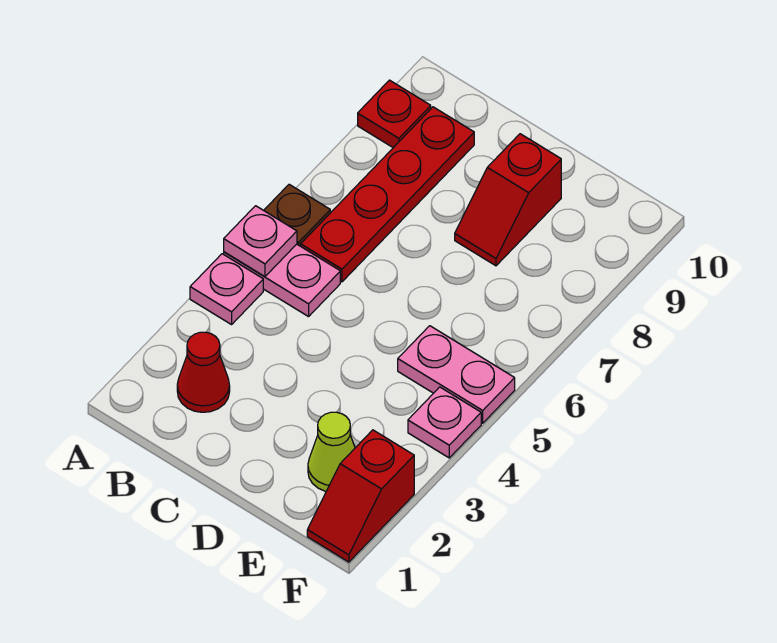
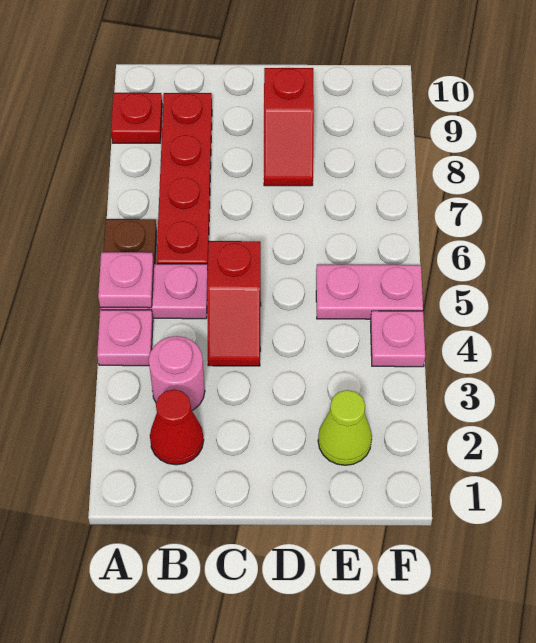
none -> pink round brick B3 level 1
red slope F1:F2 level 1 top 2 -> red slope C4:C5 level 1 top 5

